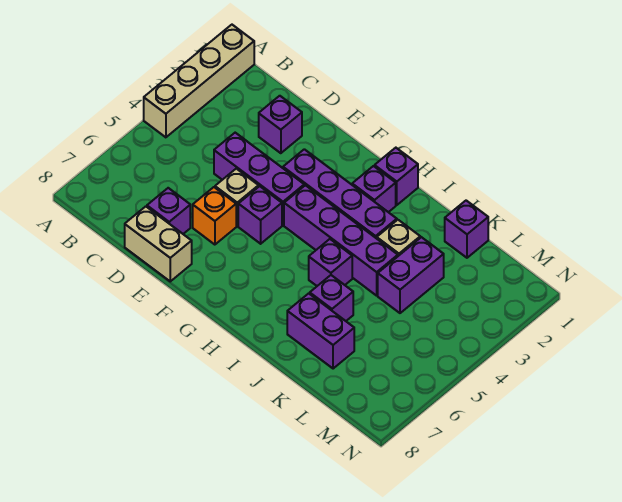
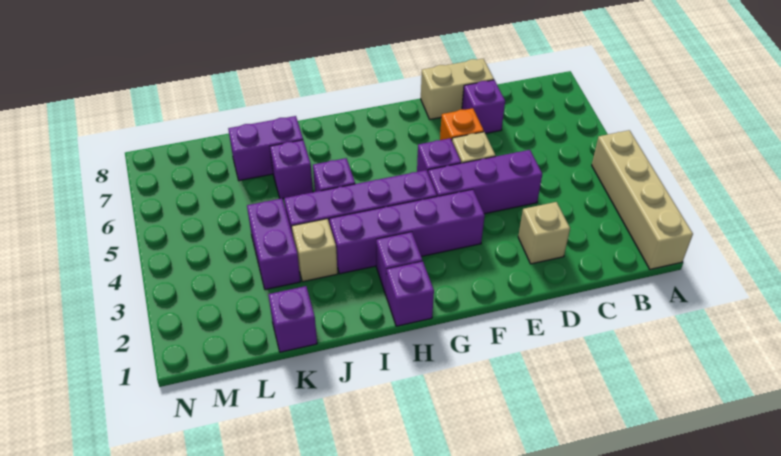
purple brick D2 level 1 -> tan brick D2 level 1

